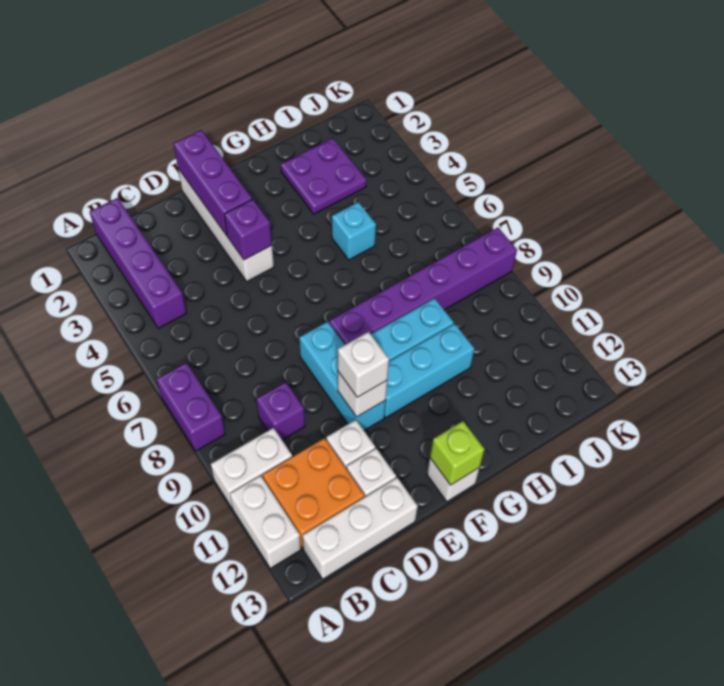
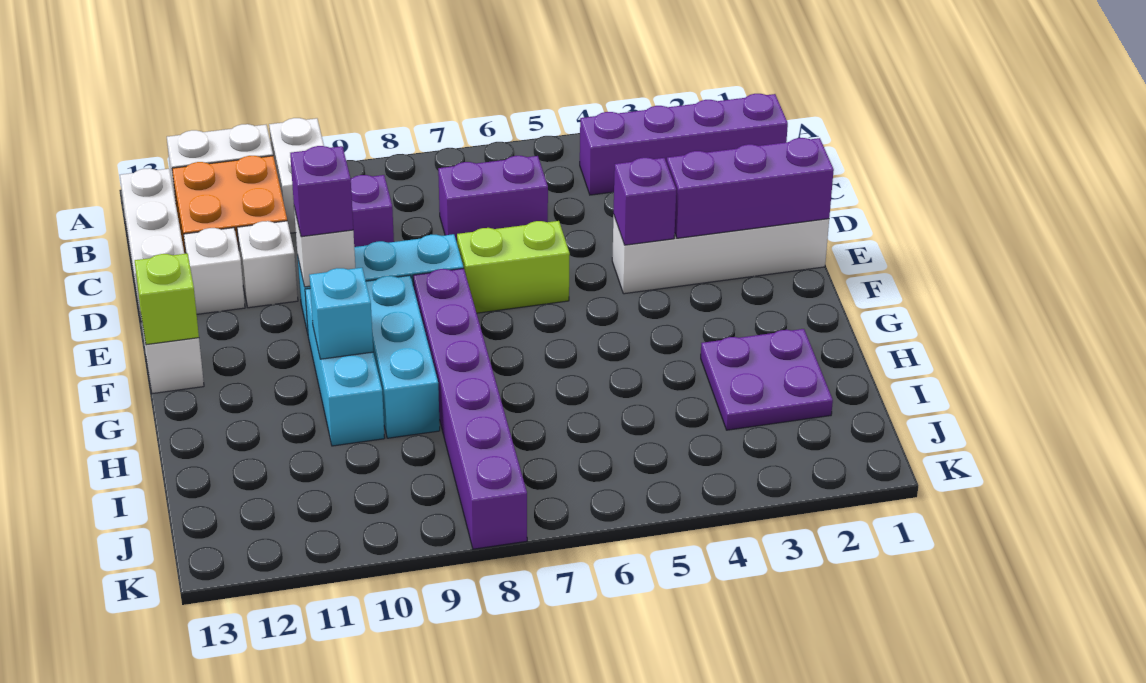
purple brick A7:A8 level 1 -> purple brick C6:C7 level 1
none -> lime brick E6:E7 level 1
white brick E10 level 3 -> purple brick E10 level 3
cyan brick H5 level 1 -> cyan brick G10 level 2

